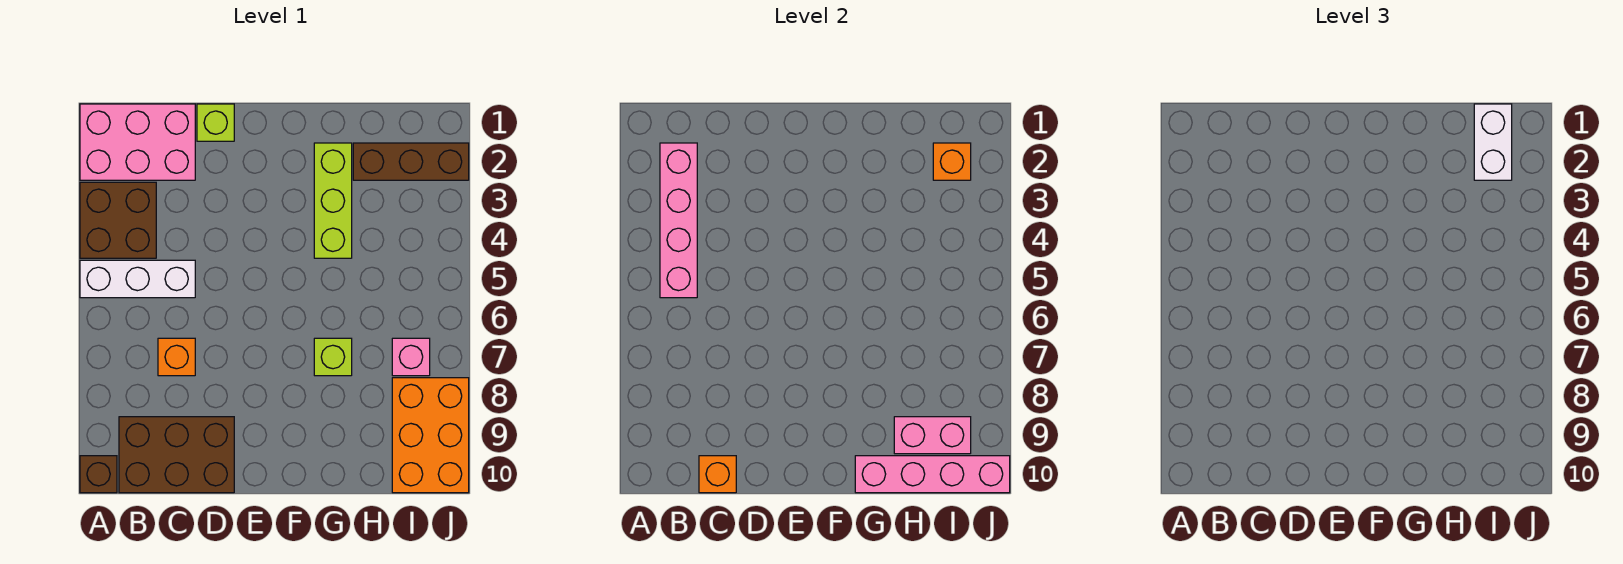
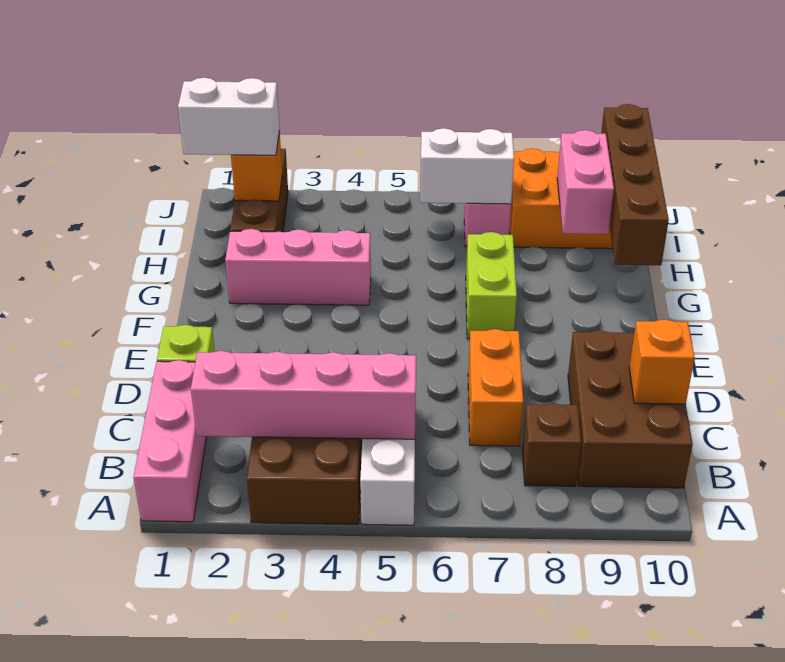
pink brick A1:C2 level 1 -> pink brick A1:C1 level 1
brown brick A10 level 1 -> brown brick B8 level 1
orange brick C7 level 1 -> orange brick C7:D7 level 1
lime brick G2:G4 level 1 -> pink brick G2:G4 level 1
lime brick G7 level 1 -> lime brick F7:G7 level 1
pink brick G10:J10 level 2 -> brown brick G10:J10 level 2
none -> white brick I6:I7 level 2

